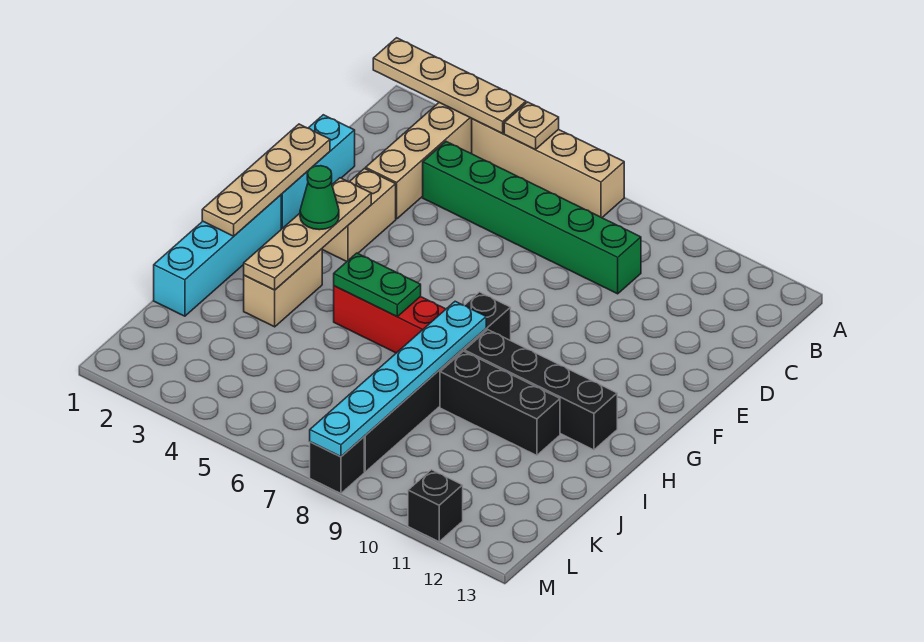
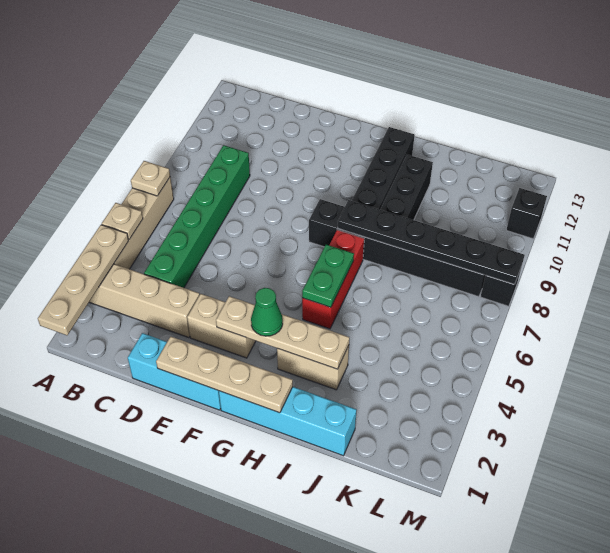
none -> tan plate A7 level 2
cyan plate H8:M8 level 2 -> black plate H8:M8 level 2

